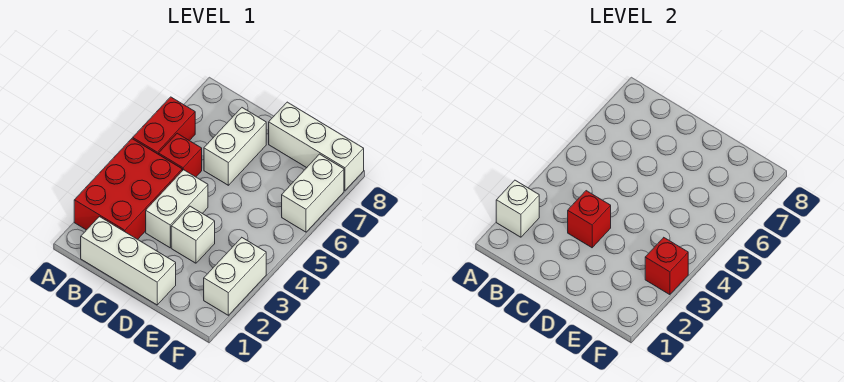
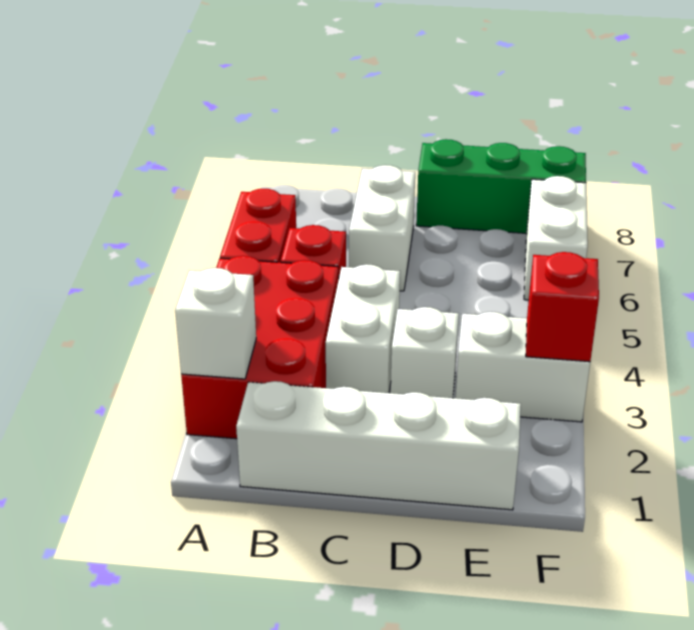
white brick B1:D1 level 1 -> white brick B1:E1 level 1
red brick C3 level 2 -> none
white brick D8:F8 level 1 -> green brick D8:F8 level 1
white brick F2:F3 level 1 -> white brick E3:F3 level 1

